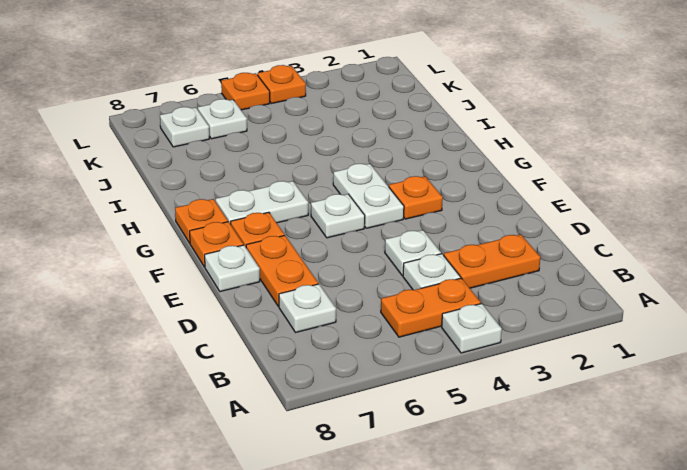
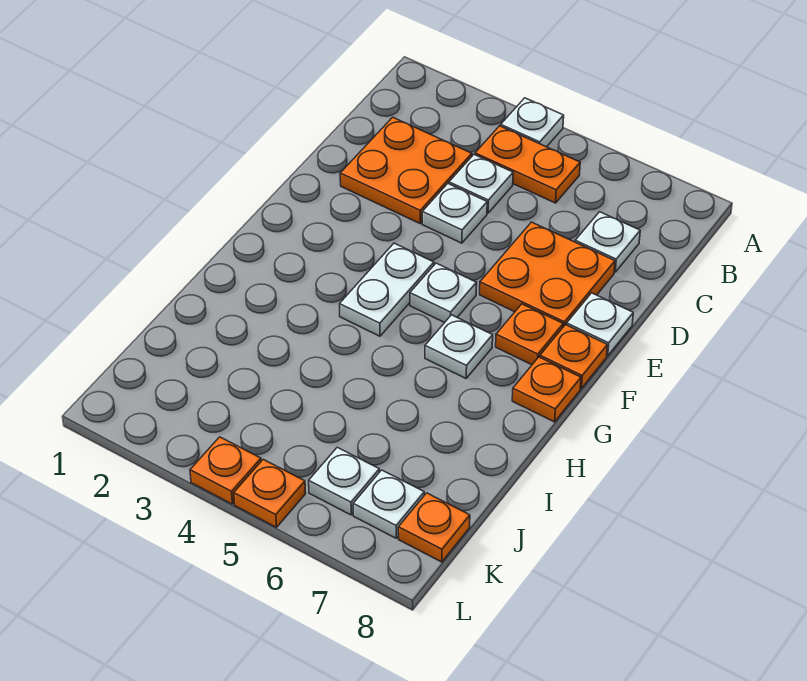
orange plate C2:C3 level 1 -> orange plate C2:D3 level 1
orange plate D7:E7 level 1 -> orange plate D6:E7 level 1
orange plate F3 level 1 -> orange plate K8 level 1
white plate G6:G7 level 1 -> white plate G6 level 1

